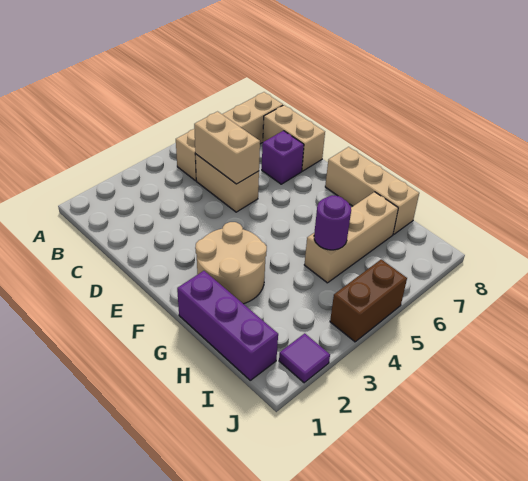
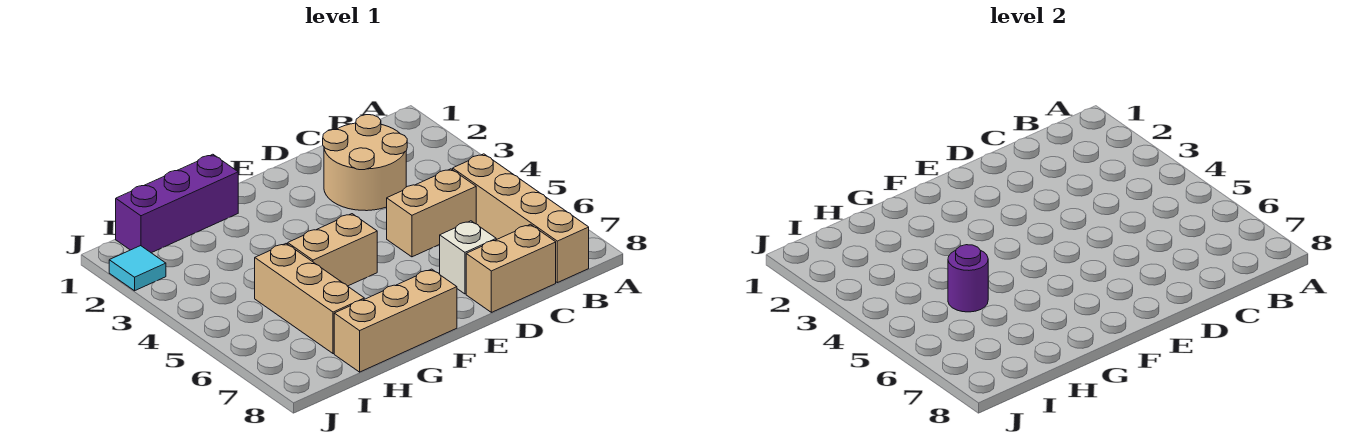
tan brick C5:D5 level 2 -> tan brick F5:G5 level 1
purple brick D7 level 1 -> white brick D7 level 1
tan round brick F2:G3 level 1 -> tan round brick C2:D3 level 1
purple tile J2 level 1 -> cyan tile J2 level 1
brown brick J4:J5 level 1 -> none

